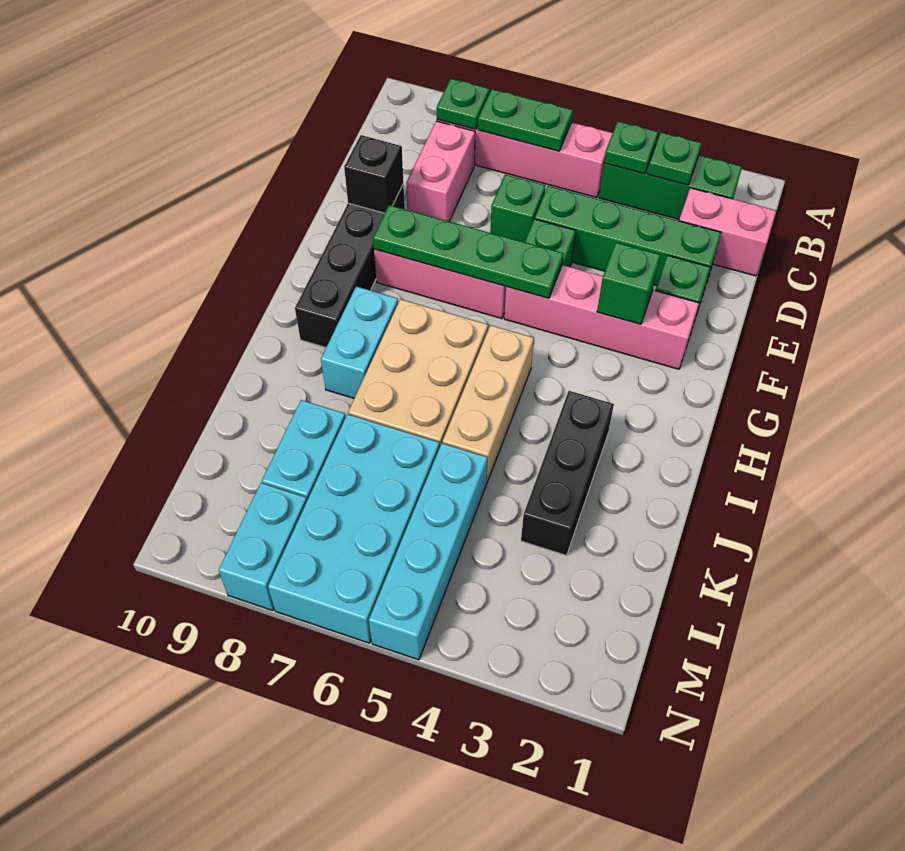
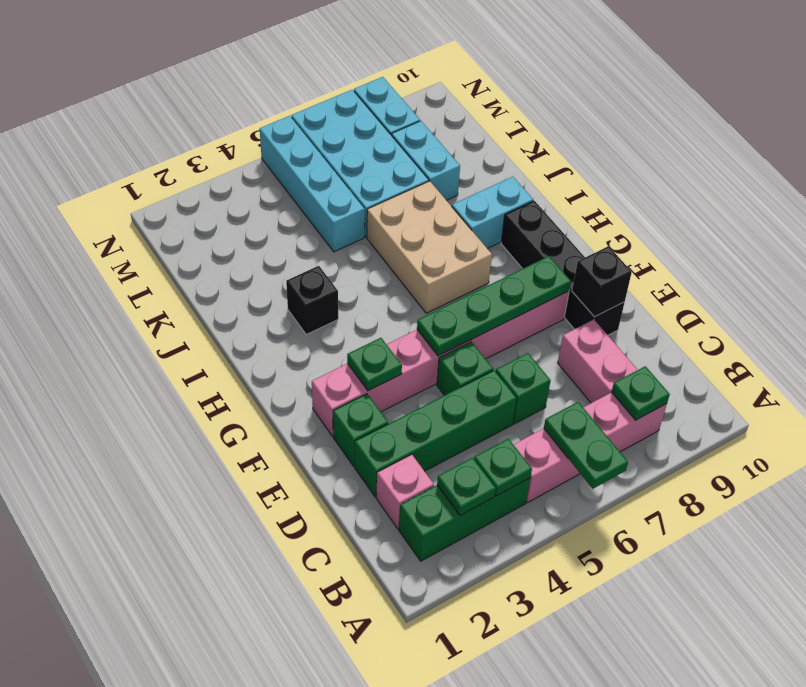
green plate B6:B7 level 2 -> green plate A6:B6 level 2
pink brick C1:C2 level 1 -> pink brick C2 level 1
green brick F3 level 2 -> green plate F3 level 2
tan brick H5:J5 level 1 -> none
cyan brick H8:I8 level 1 -> cyan brick I8:I9 level 1
black brick I3:K3 level 1 -> black brick I3 level 1

